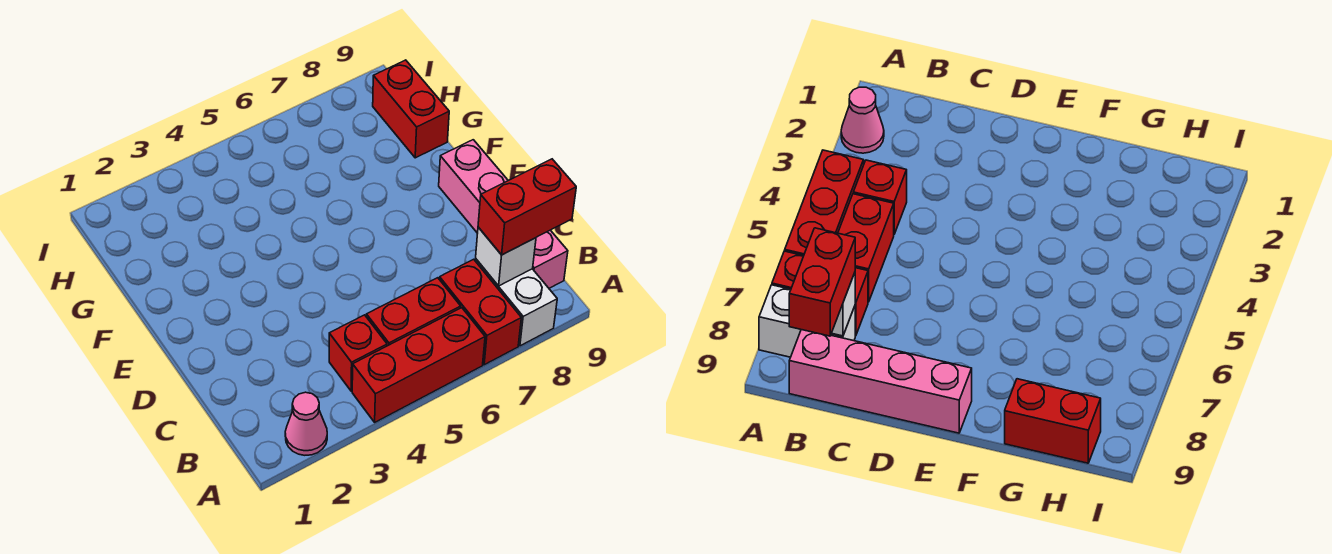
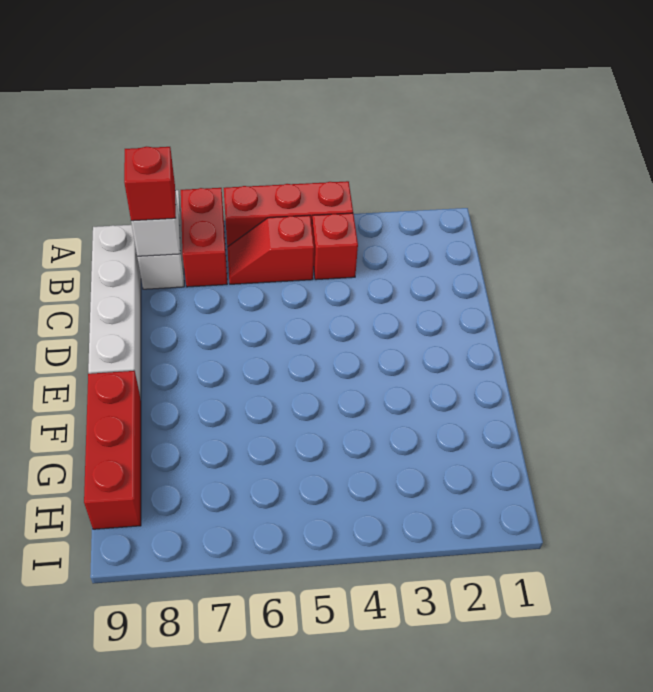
pink cone A2 level 1 -> none
red brick B5:B6 level 1 -> red slope B5:B6 level 1 top 5
red brick B8:B9 level 3 -> red brick B8 level 3
pink brick B9:E9 level 1 -> white brick B9:E9 level 1
red brick G9:H9 level 1 -> red brick F9:H9 level 1

